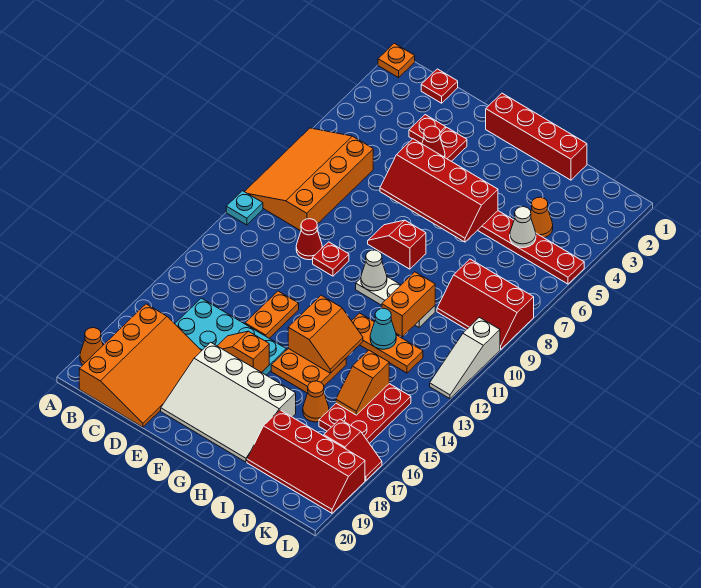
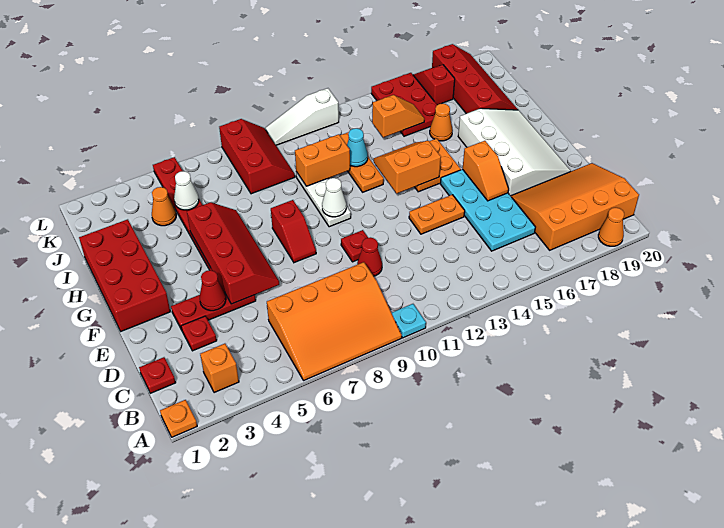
none -> orange brick B3 level 1
red brick F1:I1 level 1 -> red brick F1:I2 level 1
red plate J14:K16 level 1 -> red plate J15:L16 level 1
white slope L10:L12 level 1 top 10 -> white slope L10:L12 level 1 top 12

